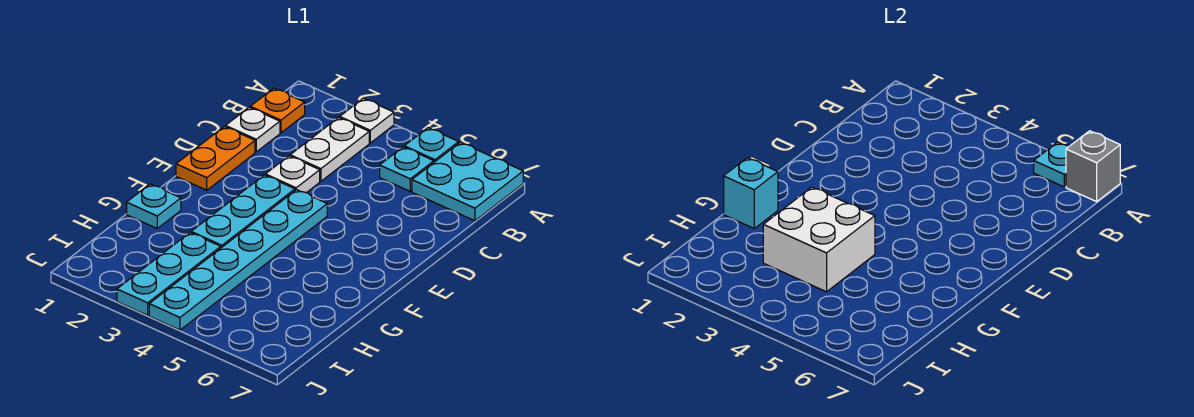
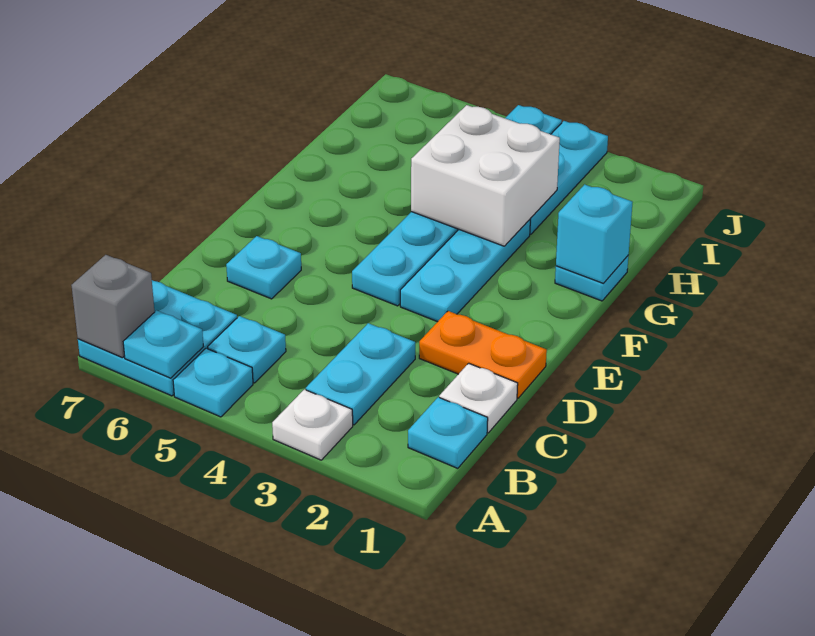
orange plate B1 level 1 -> cyan plate B1 level 1
white plate B3:C3 level 1 -> cyan plate B3:C3 level 1
orange plate D1:E1 level 1 -> orange plate D1:D2 level 1
white plate D3 level 1 -> none
none -> cyan plate D6 level 1

